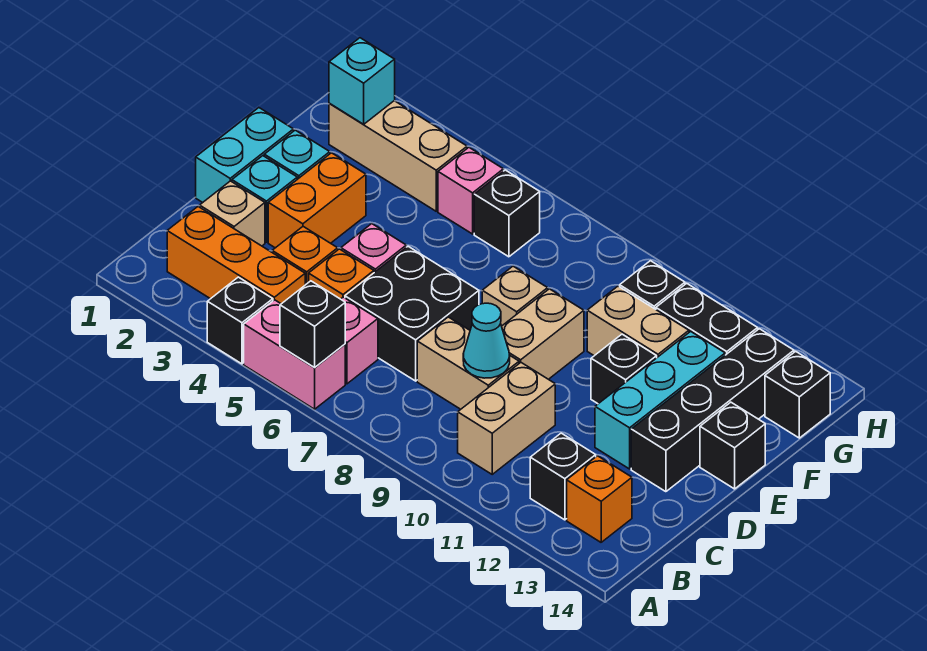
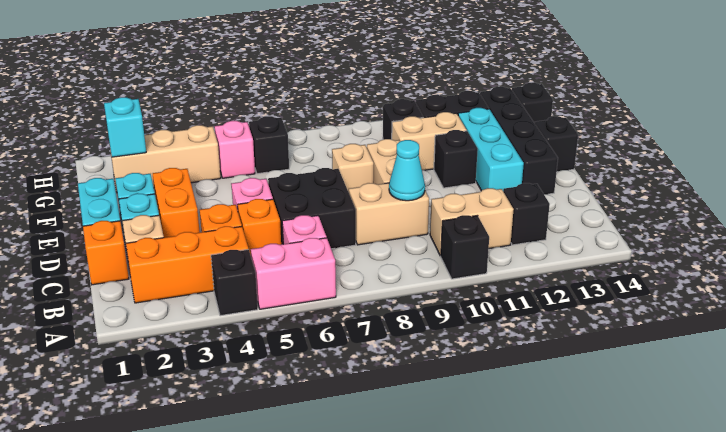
black brick A6 level 2 -> black brick A10 level 1
tan brick B10:C10 level 1 -> tan brick B10:B11 level 1
orange brick B13 level 1 -> orange brick C1 level 1

